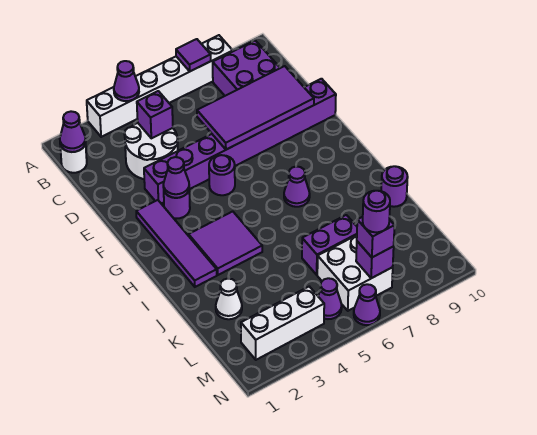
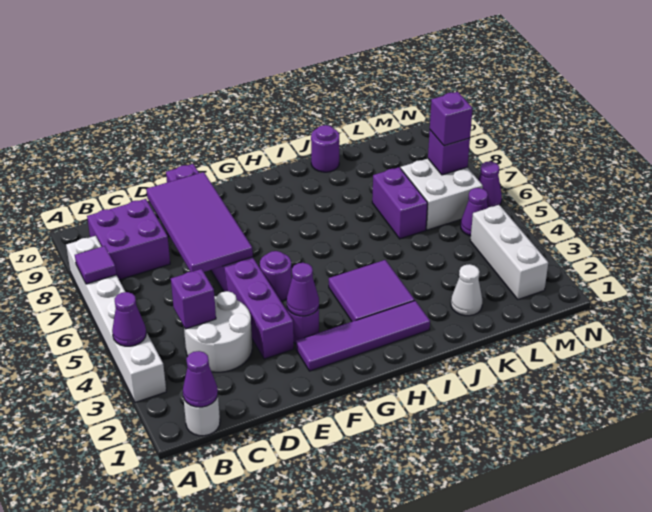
purple cone H7 level 1 -> none
purple round brick M7 level 4 -> none

